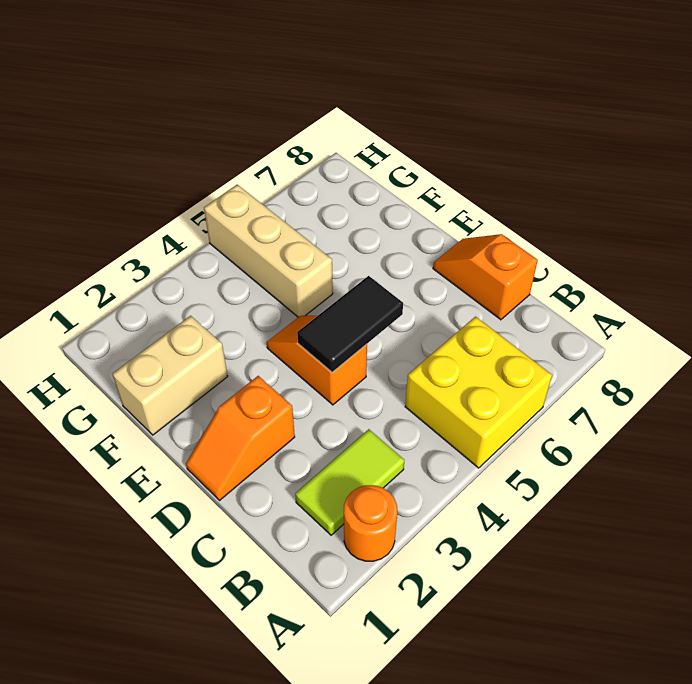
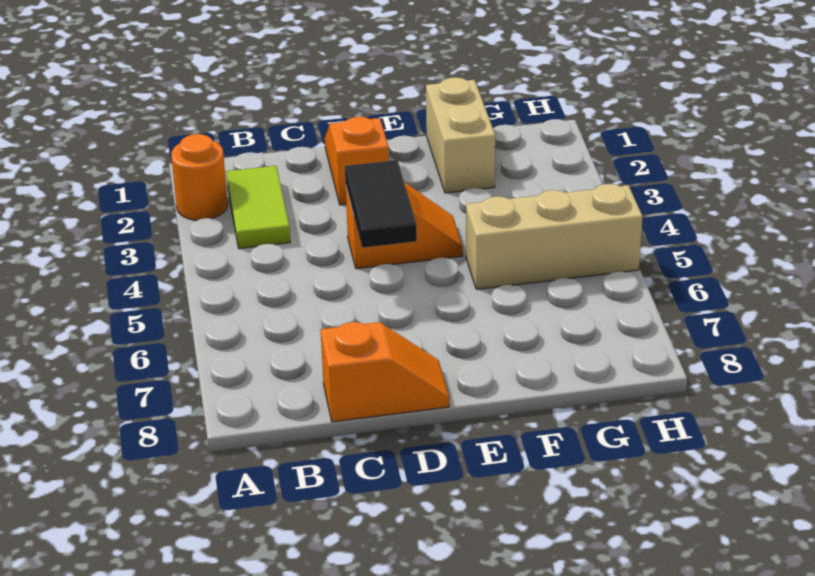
yellow brick A5:B6 level 1 -> none

